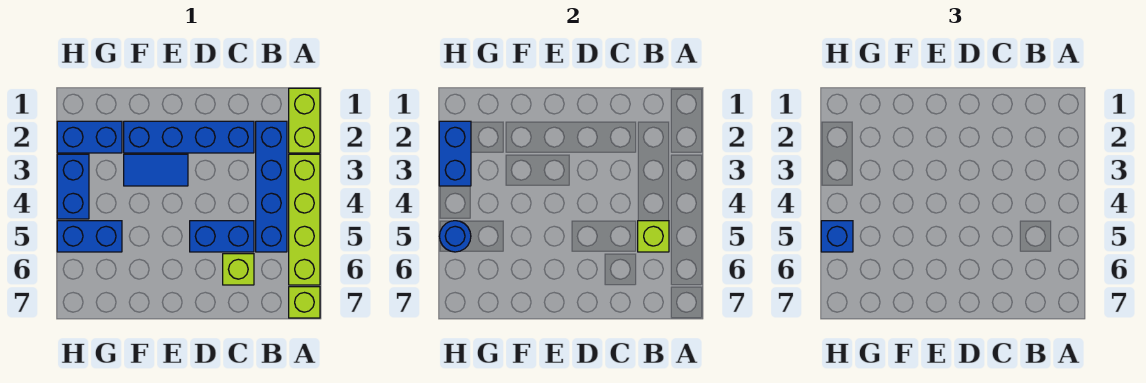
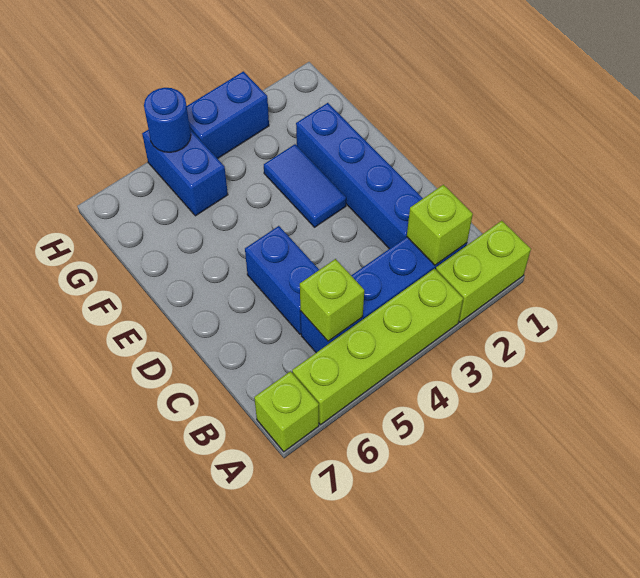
lime brick C6 level 1 -> lime brick B2 level 2
blue brick G2:H2 level 1 -> none
blue brick H2:H3 level 2 -> none
blue brick H5 level 3 -> none

